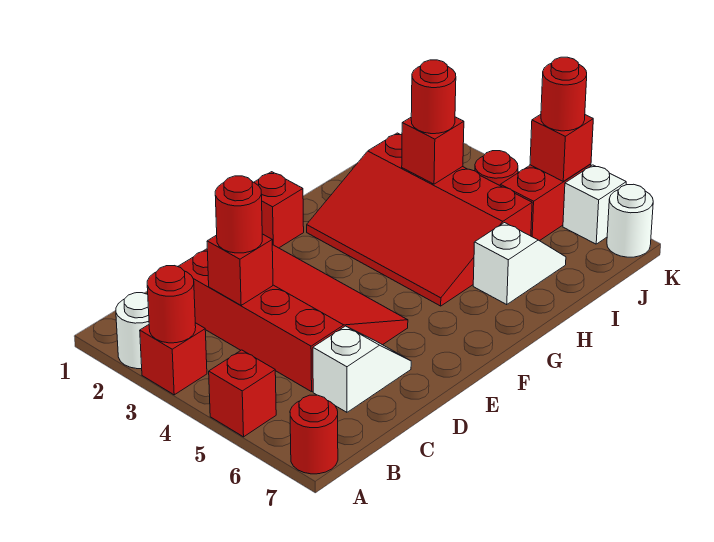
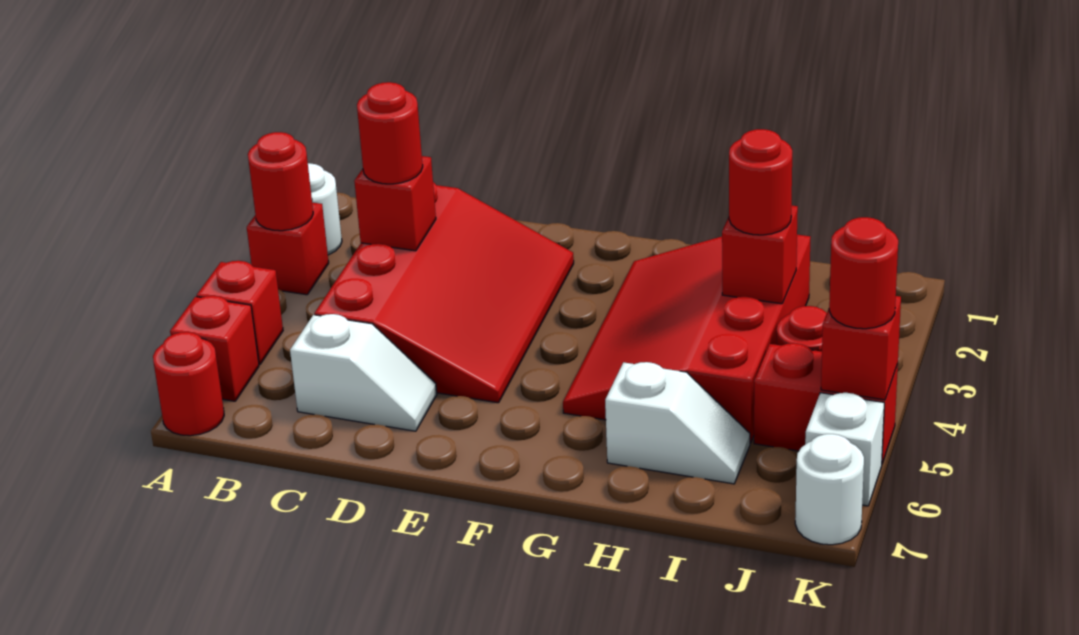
red brick F1 level 1 -> red brick A6 level 1

